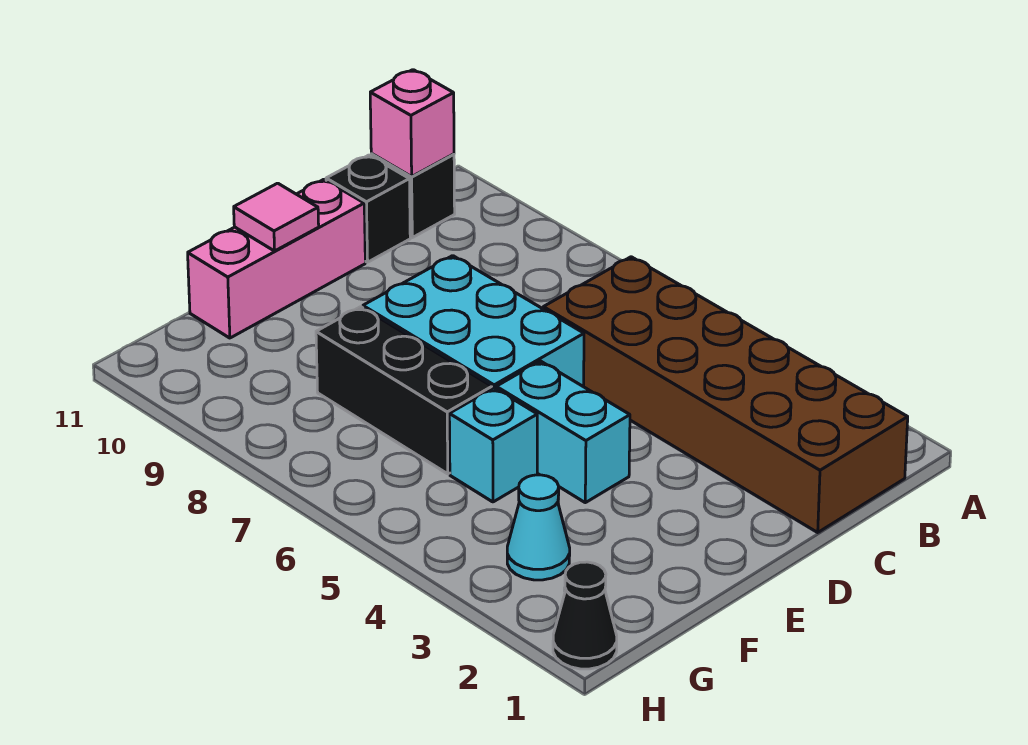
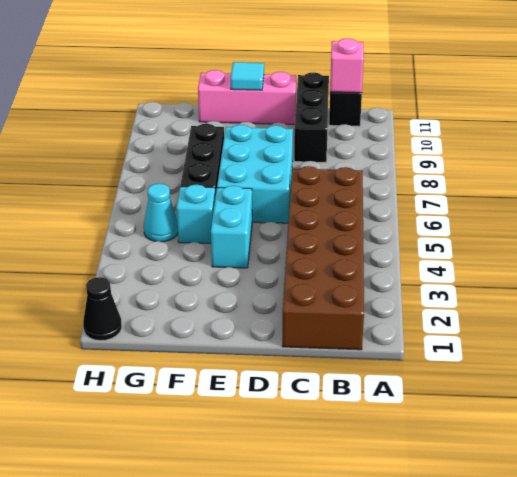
black brick C11 level 1 -> black brick C9:C11 level 1
pink tile E11 level 2 -> cyan tile E11 level 2
cyan cone G3 level 1 -> cyan cone G5 level 1

